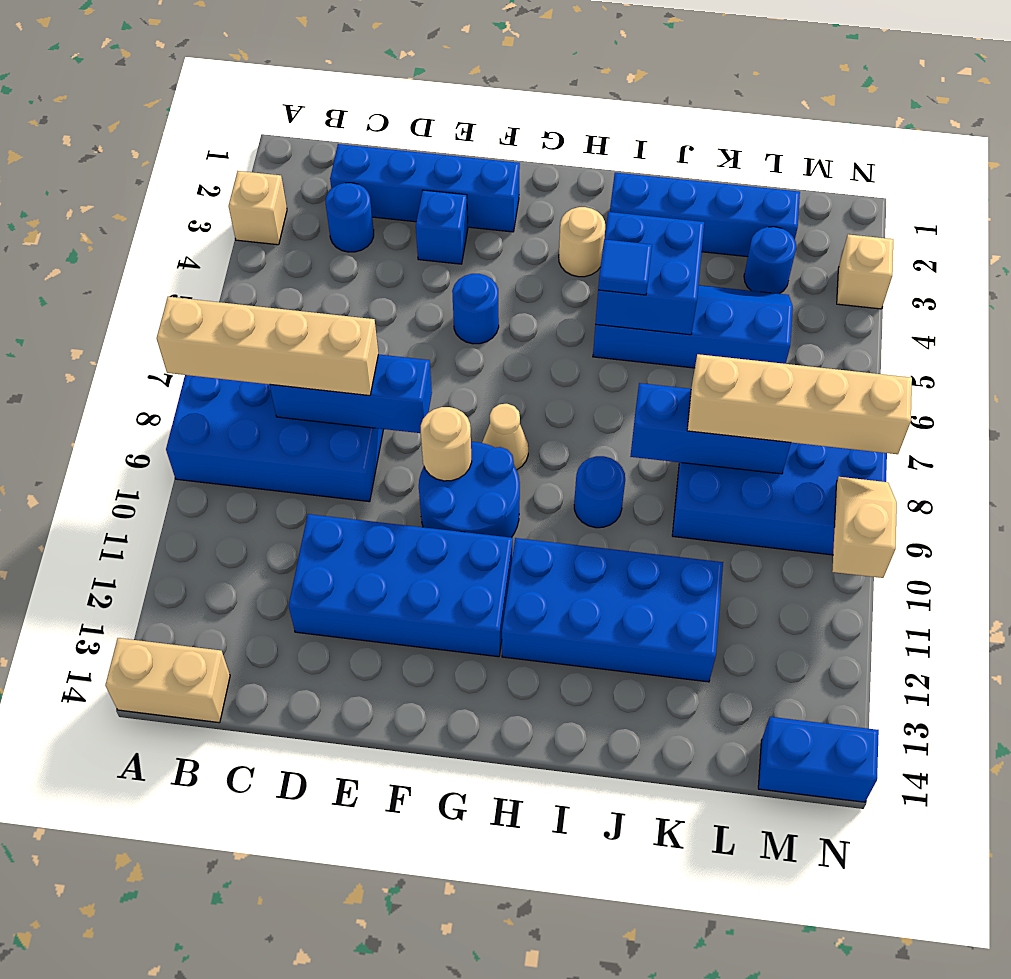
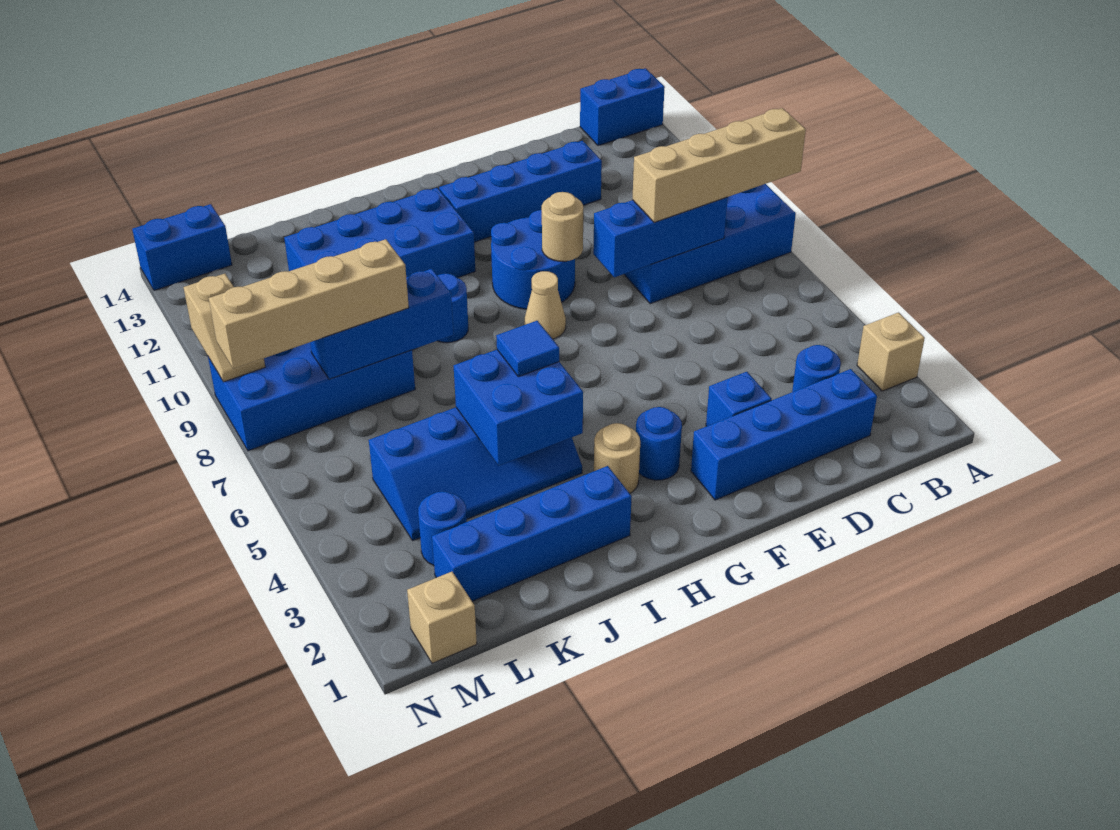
tan brick A14:B14 level 1 -> blue brick A14:B14 level 1
blue brick D11:G12 level 1 -> blue brick D12:G12 level 1
blue round brick F5 level 1 -> blue round brick G3 level 1
tan brick N3 level 1 -> tan brick M1 level 1

